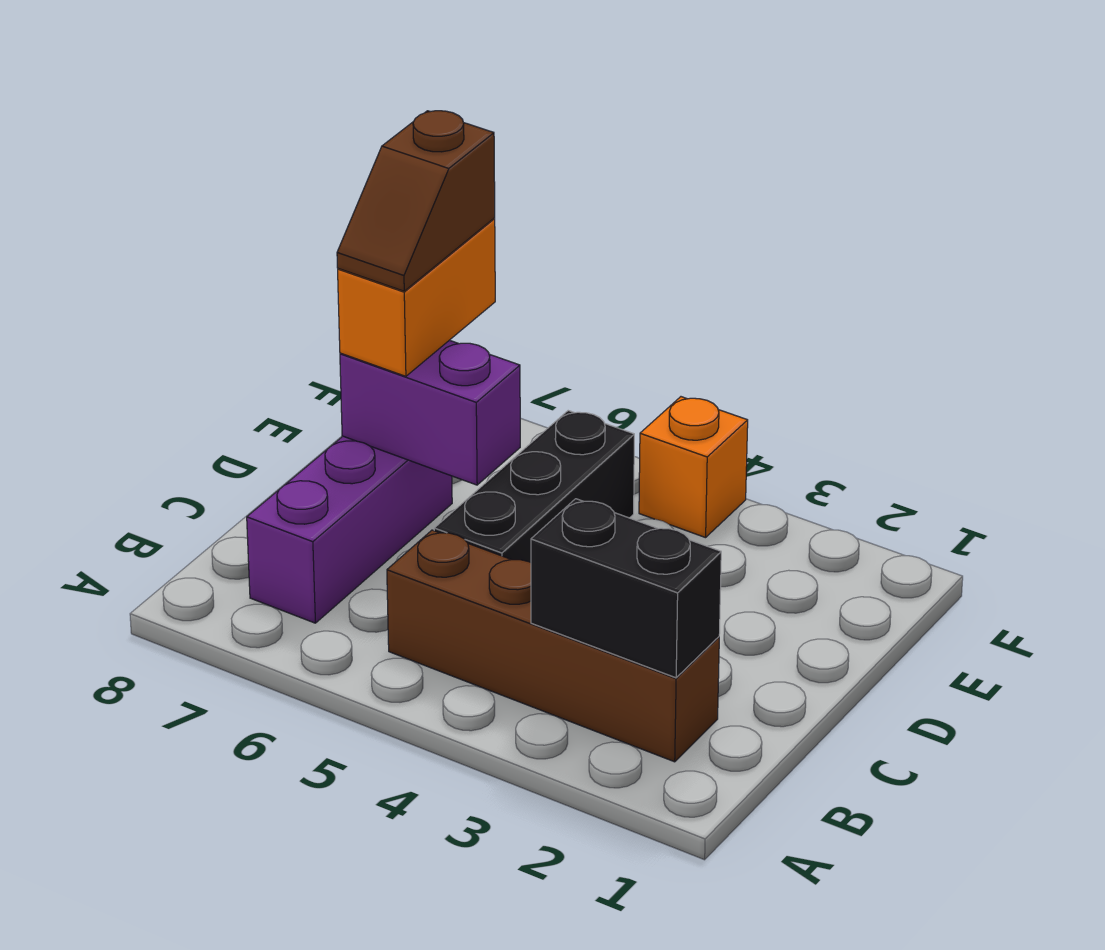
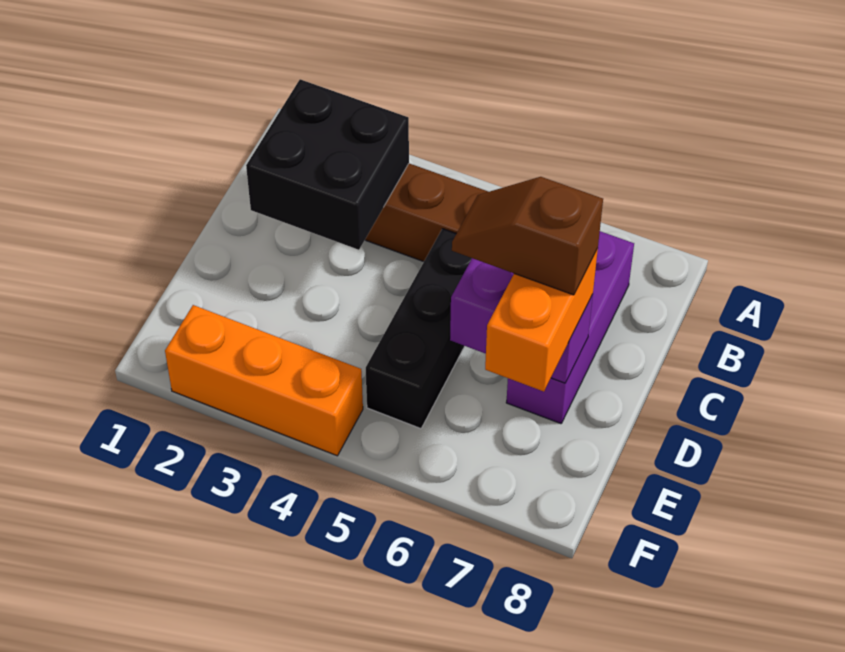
black brick B2:B3 level 2 -> black brick B2:C3 level 2
brown slope D7:E7 level 4 top E -> brown slope D6:D7 level 4 top 7
orange brick F4 level 1 -> orange brick F2:F4 level 1

